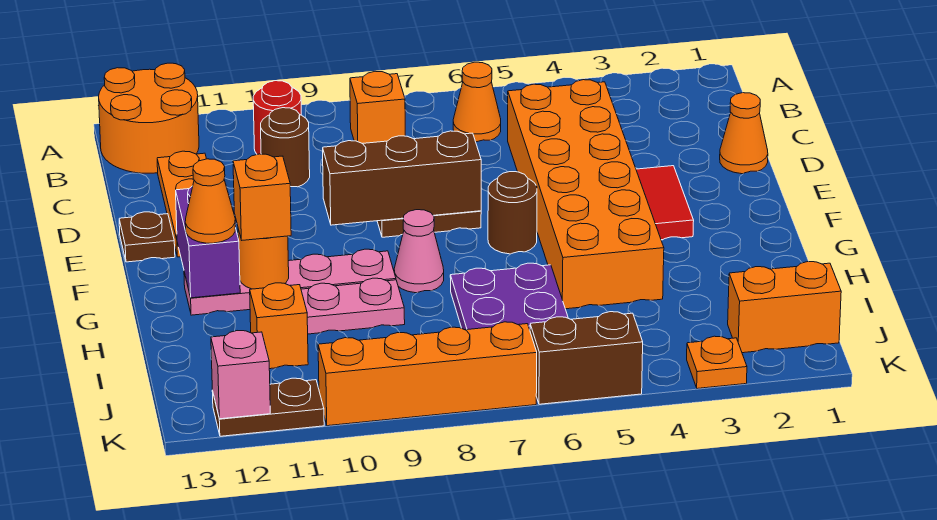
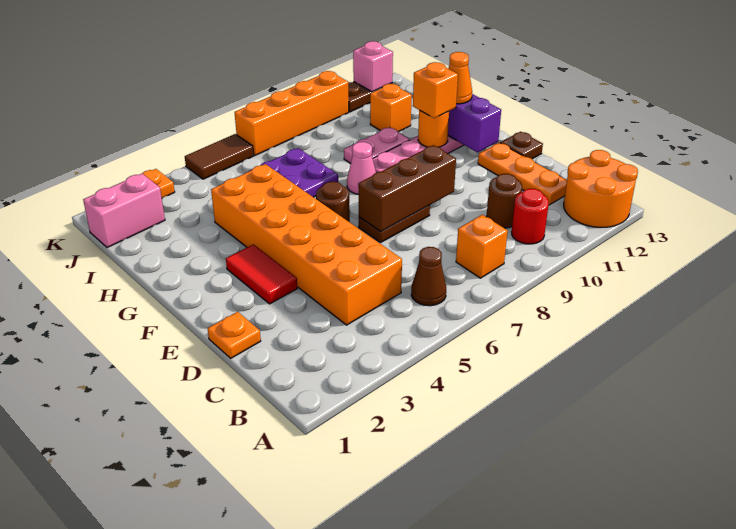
orange cone B6 level 1 -> brown cone B6 level 1
orange cone D1 level 1 -> orange plate D1 level 1
orange brick J1:J2 level 1 -> pink brick J1:J2 level 1
brown brick K5:K6 level 1 -> brown tile K5:K6 level 1

